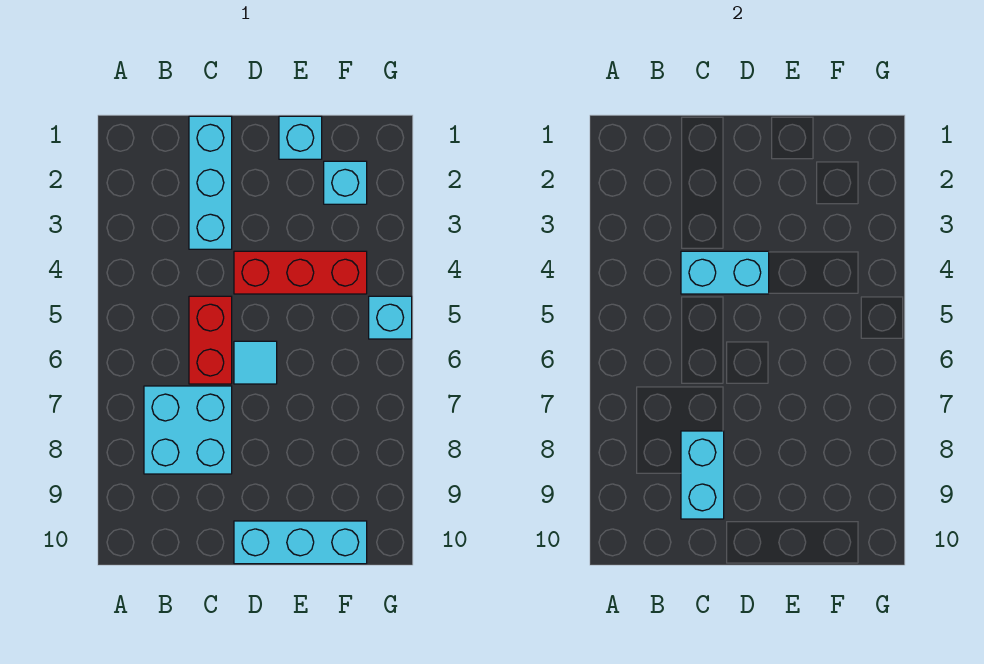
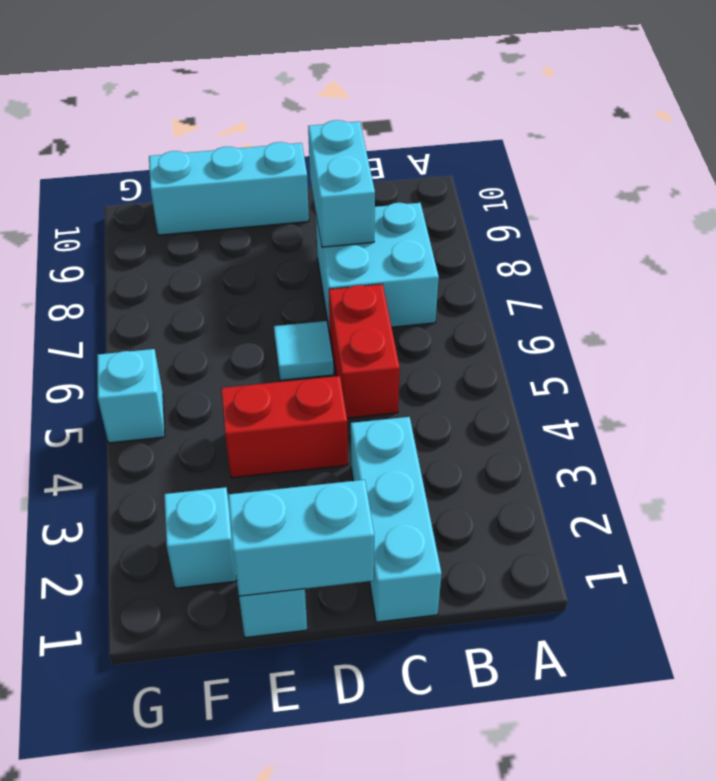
cyan brick C4:D4 level 2 -> cyan brick D1:E1 level 2
red brick D4:F4 level 1 -> red brick D4:E4 level 1

